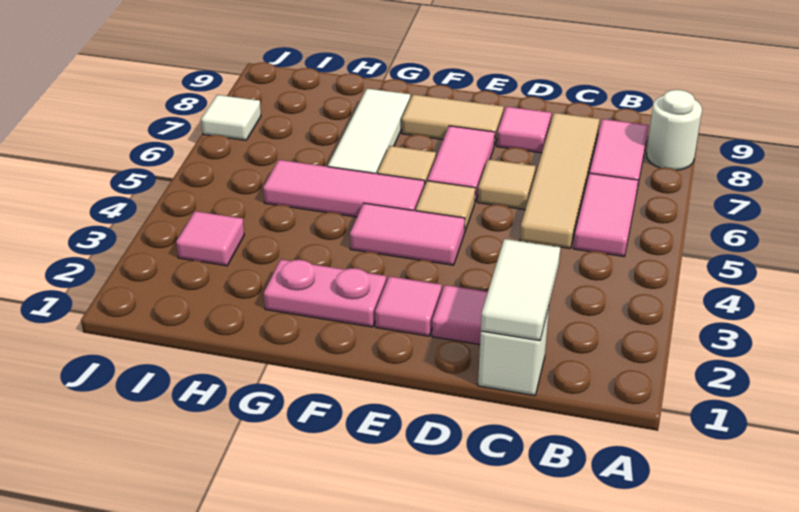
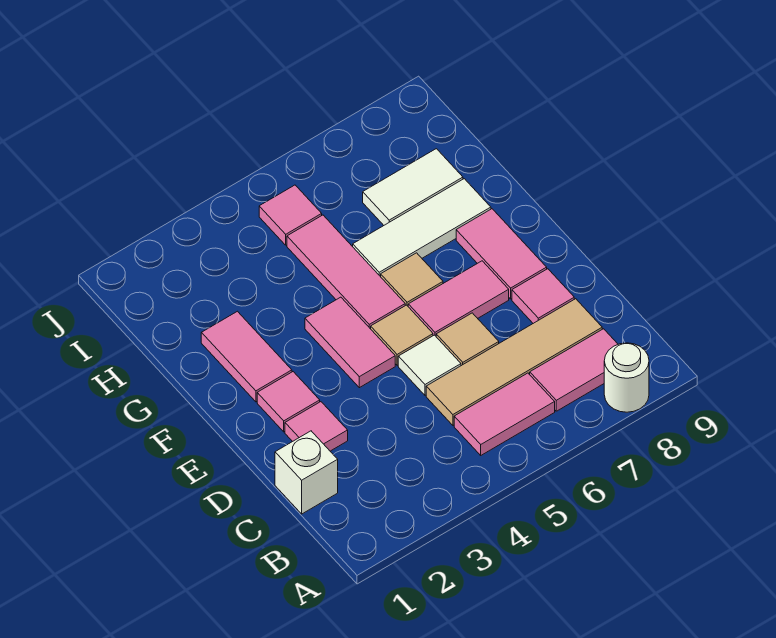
white tile C1:C2 level 2 -> white tile H7:H8 level 1
tan tile E8:F8 level 1 -> pink tile E8:F8 level 1
pink plate F2:G2 level 1 -> pink tile F2:G2 level 1
pink tile I3 level 1 -> pink tile I5 level 1
white tile J7 level 1 -> white tile D5 level 1

